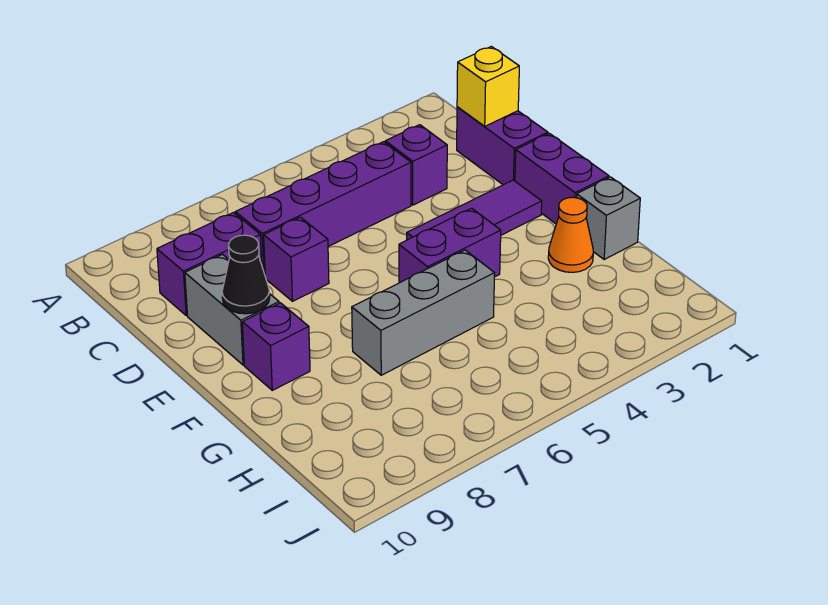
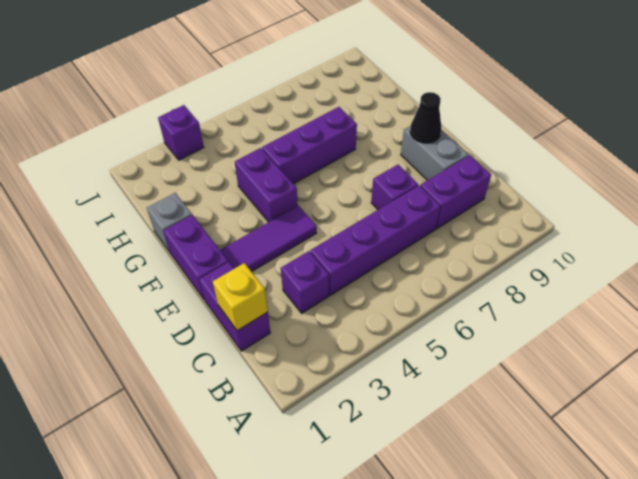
purple brick F4:F5 level 1 -> purple brick F4:G4 level 1
purple brick F9 level 1 -> purple brick J3 level 1
orange cone G2 level 1 -> none
grey brick G5:G7 level 1 -> purple brick G5:G7 level 1

